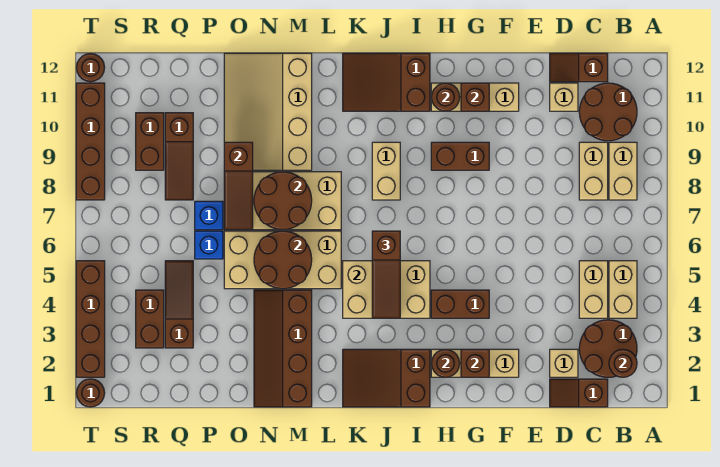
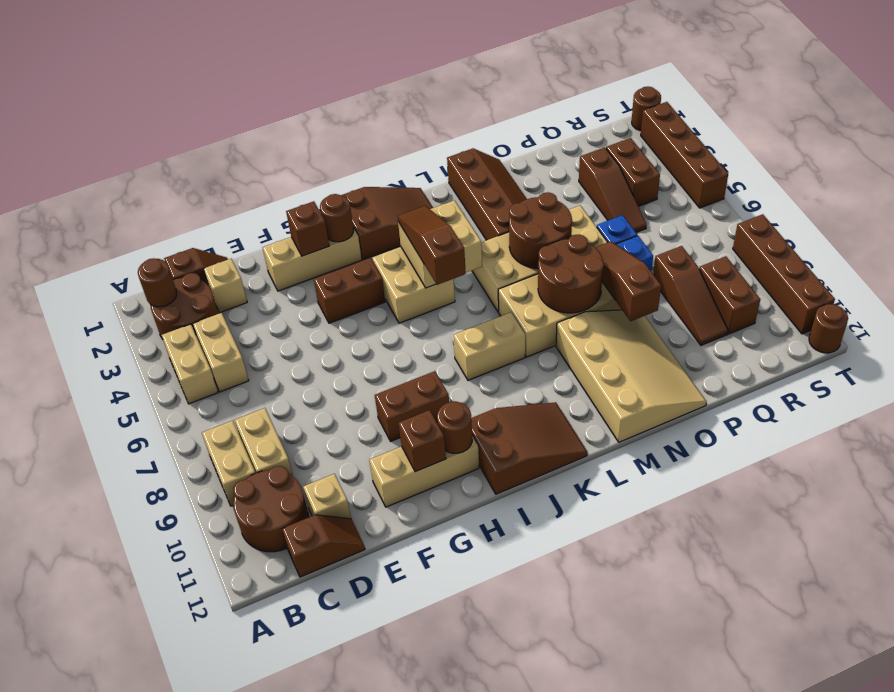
tan brick J8:J9 level 1 -> tan brick J8:K8 level 1
brown slope Q8:Q10 level 1 top 10 -> brown slope Q8:Q10 level 1 top 8

